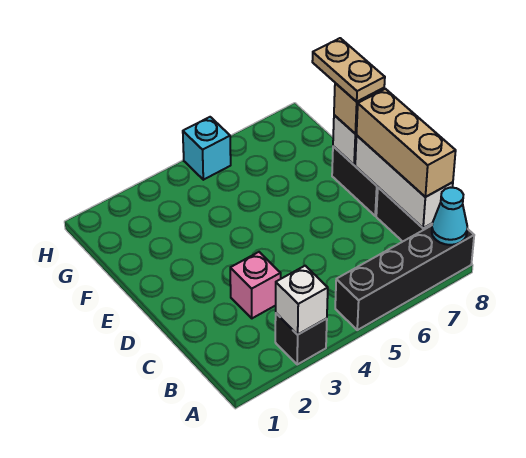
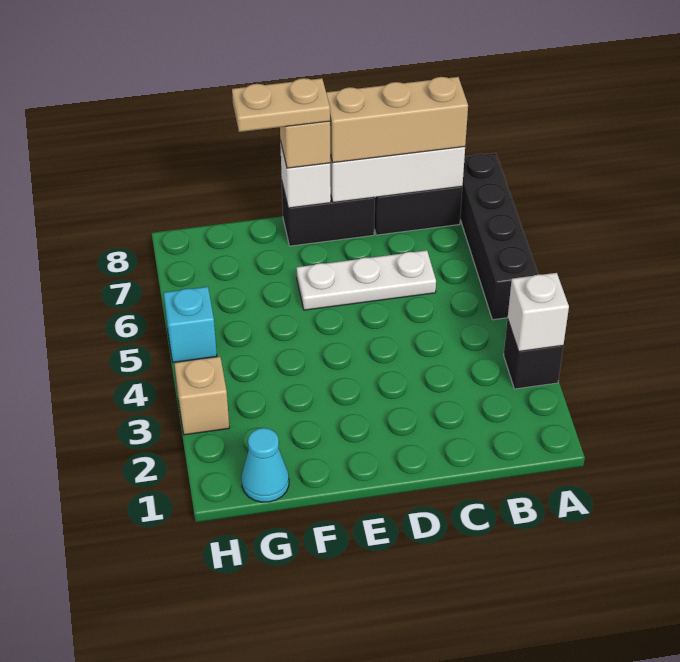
cyan cone A8 level 2 -> cyan cone G1 level 1
pink brick C3 level 1 -> none
none -> white plate C6:E6 level 1
none -> tan brick H3 level 1

